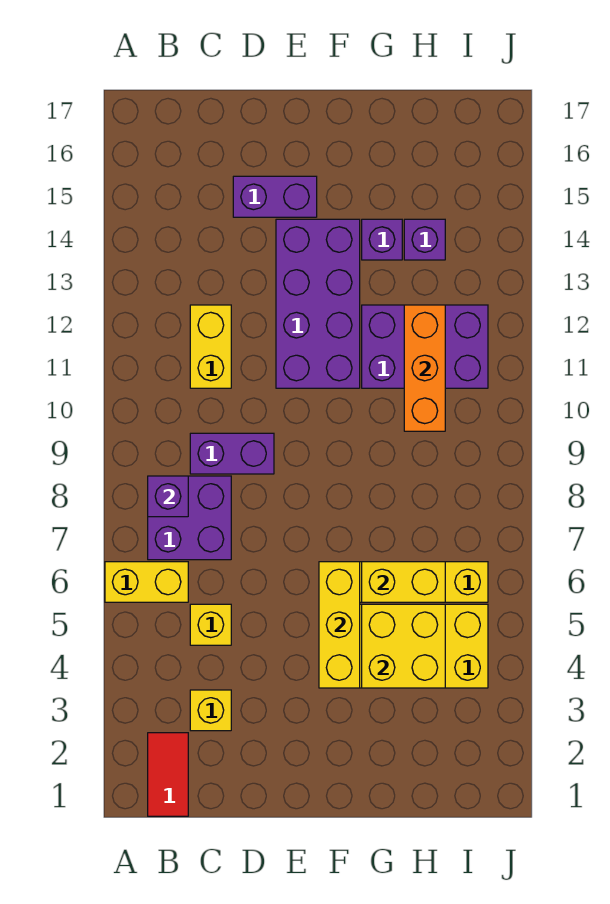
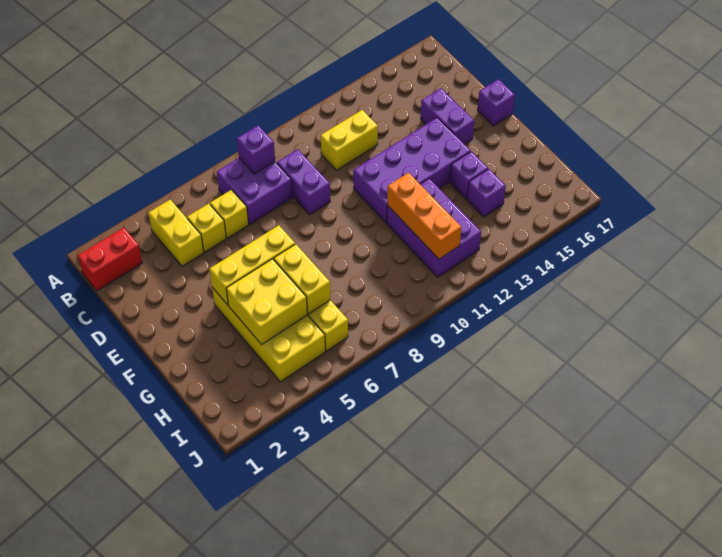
yellow brick A6:B6 level 1 -> yellow brick B4:C4 level 1
red tile B1:B2 level 1 -> red brick B1:B2 level 1
yellow brick C3 level 1 -> yellow brick C6 level 1
none -> purple brick E17 level 1
orange brick H10:H12 level 2 -> orange brick G11:I11 level 2

